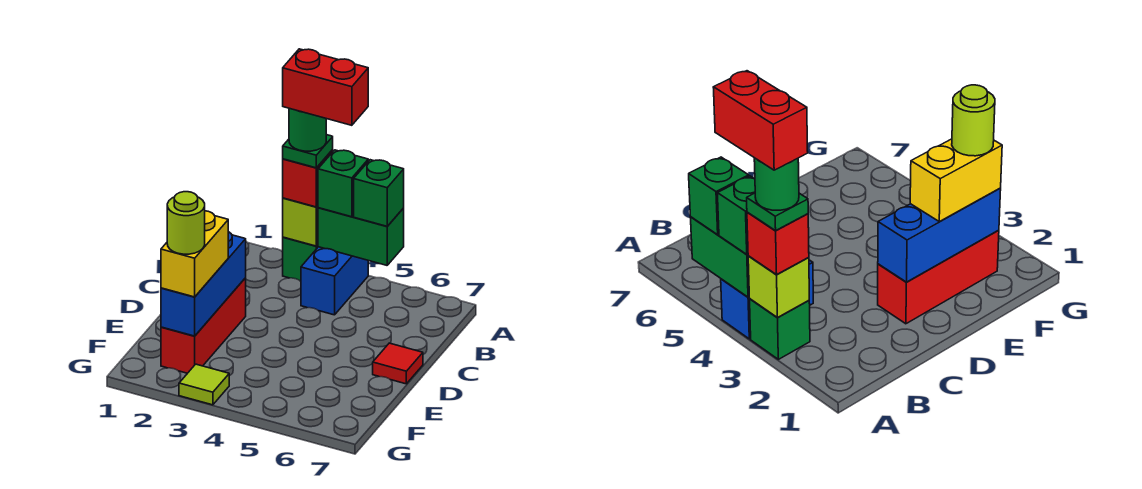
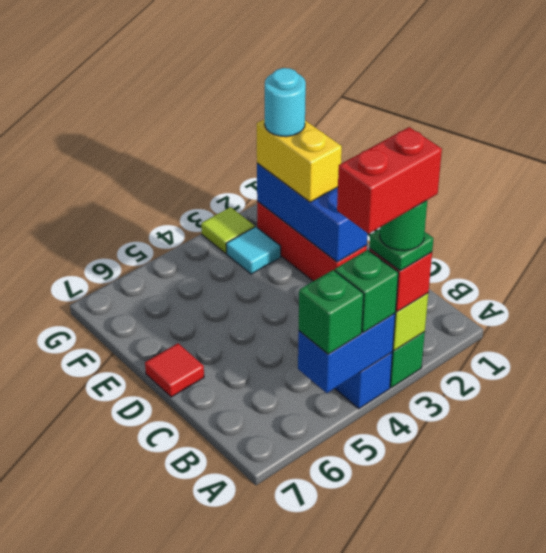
green brick A4:A5 level 2 -> blue brick A4:A5 level 2
lime round brick F2 level 4 -> cyan round brick F2 level 4
none -> cyan tile F3 level 1

